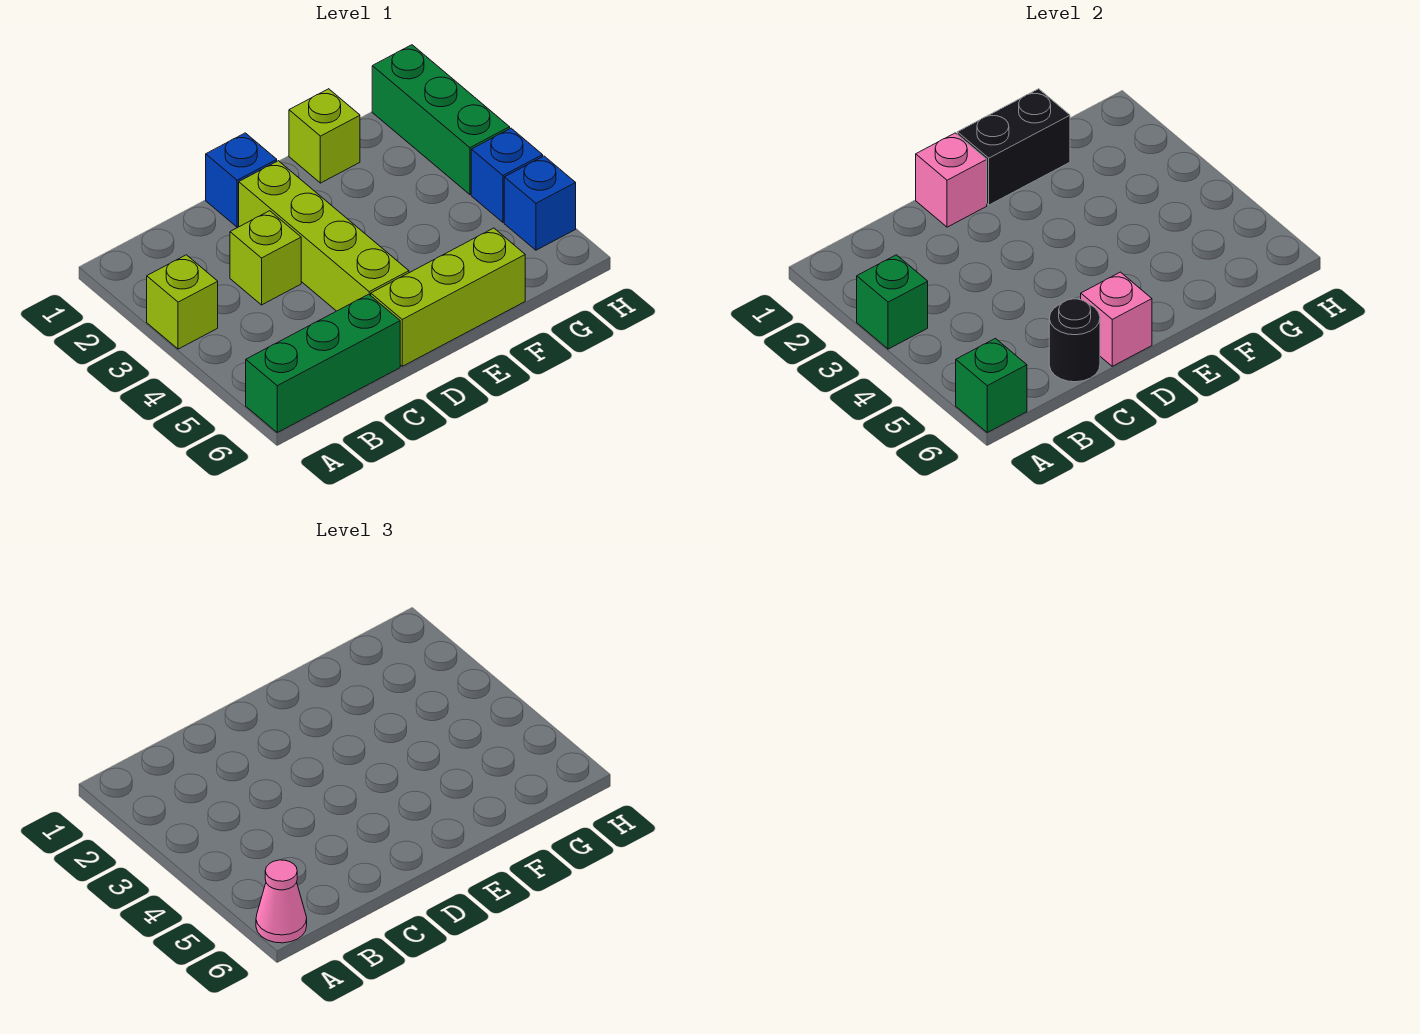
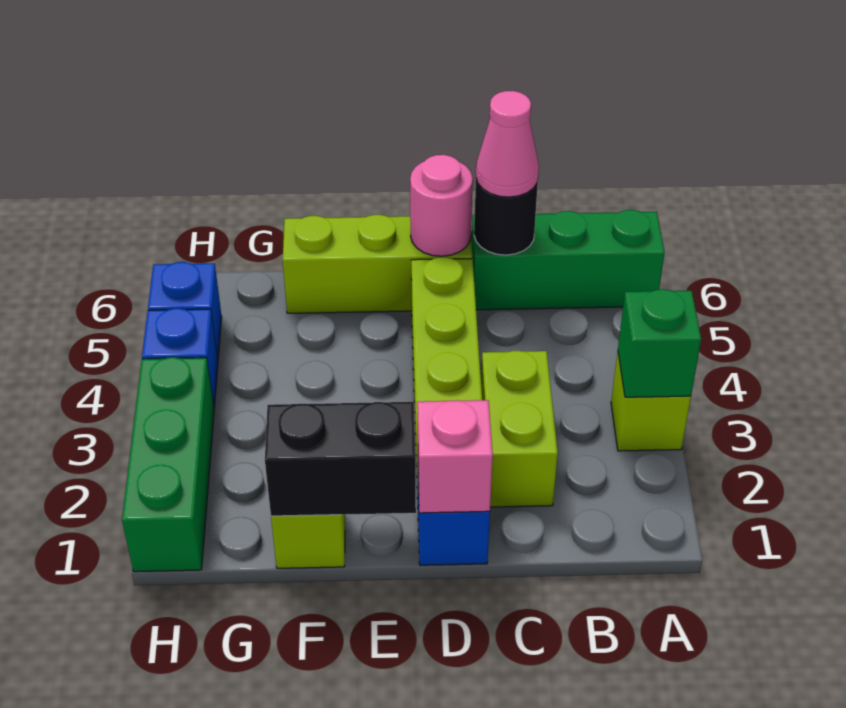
green brick A6 level 2 -> none
pink cone A6 level 3 -> pink cone C6 level 3
lime brick C3 level 1 -> lime brick C2:C3 level 1
pink brick D6 level 2 -> pink round brick D6 level 2

